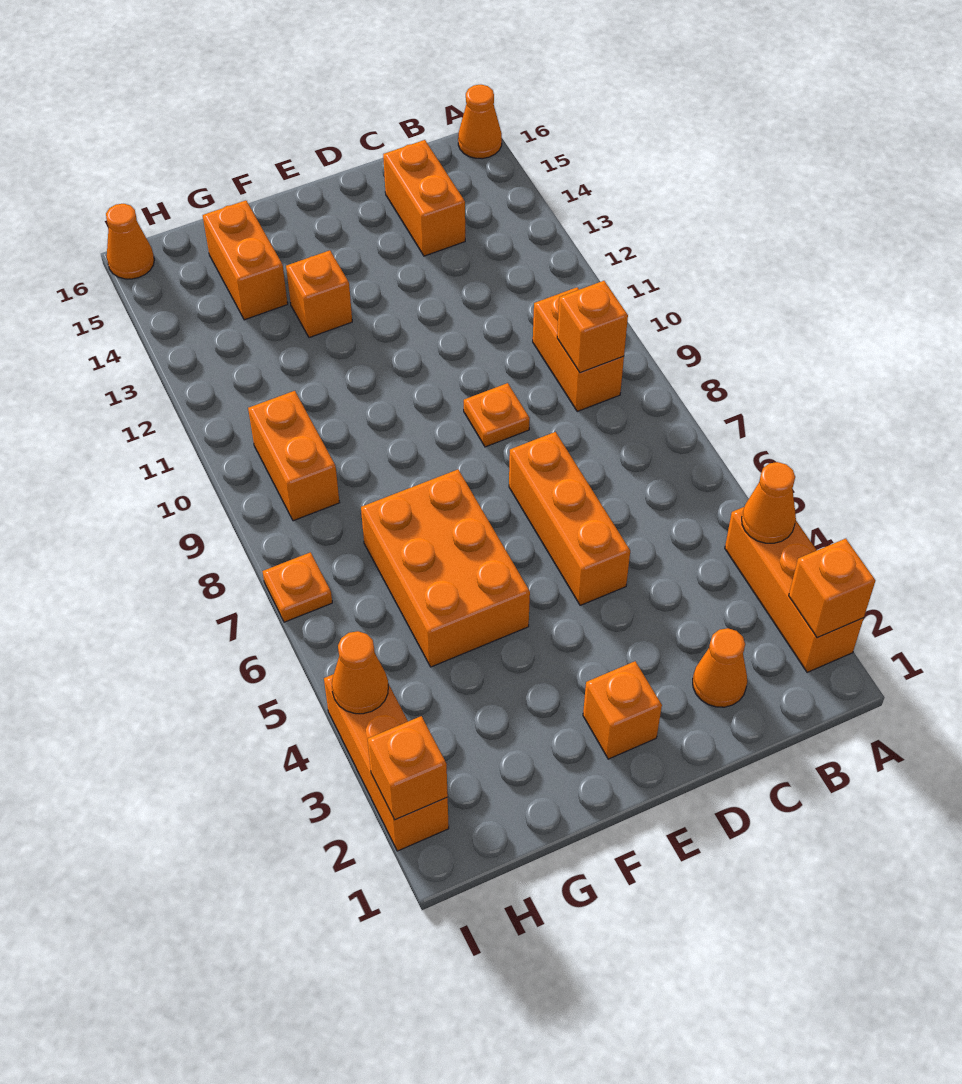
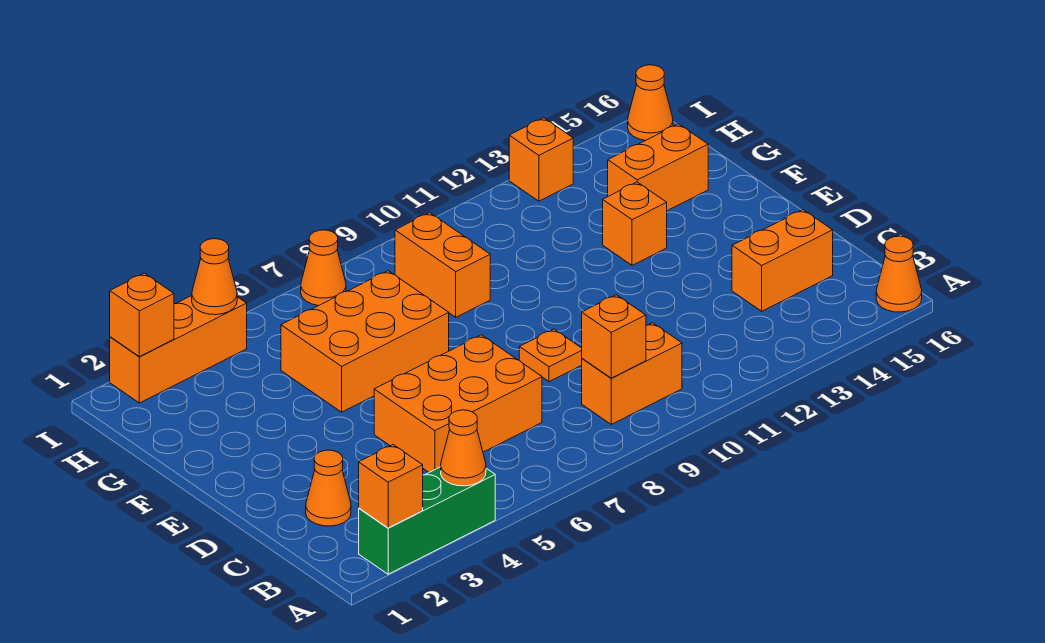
orange brick A2:A4 level 1 -> green brick A2:A4 level 1
orange brick D5:D7 level 1 -> orange brick C5:D7 level 1
orange brick E2 level 1 -> orange brick I13 level 1
orange brick H9:H10 level 1 -> orange brick G9:H9 level 1
orange plate I7 level 1 -> orange cone I7 level 1

